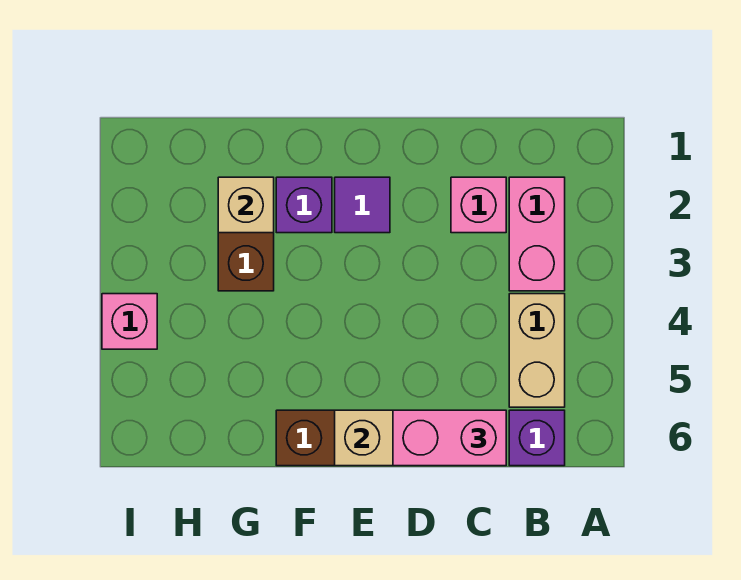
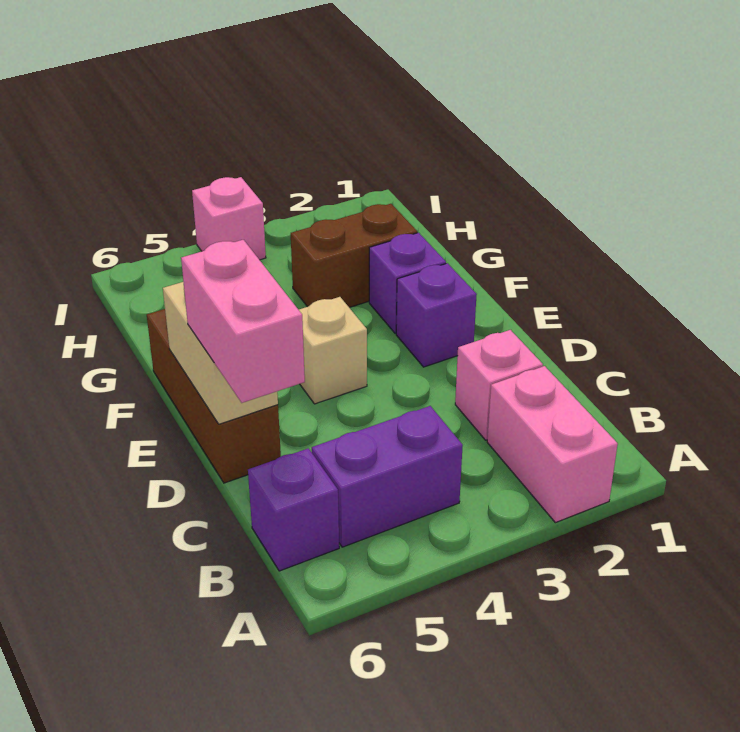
pink brick B2:B3 level 1 -> pink brick A2:B2 level 1
tan brick B4:B5 level 1 -> purple brick B4:B5 level 1
purple tile E2 level 1 -> purple brick E2 level 1
tan brick G2 level 2 -> tan brick E4 level 1

